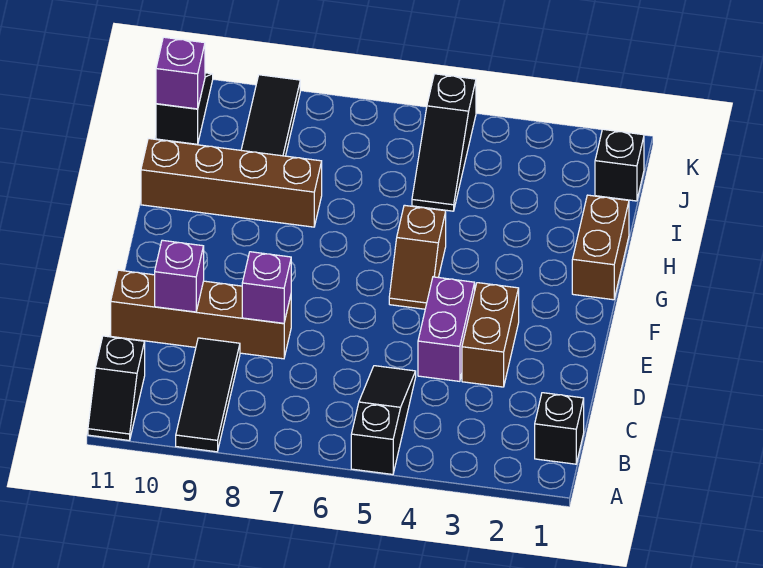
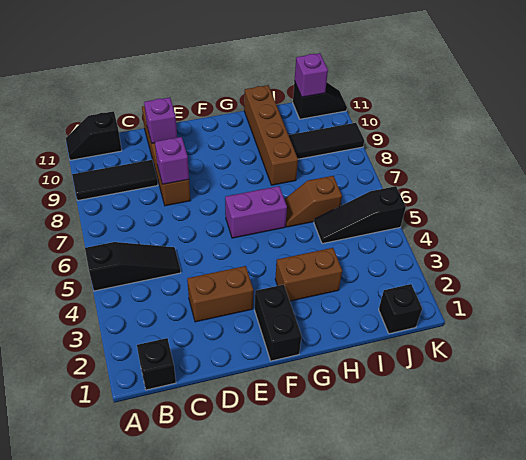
purple brick D4:E4 level 1 -> purple brick F6:G6 level 1
none -> black brick F1:F2 level 1
brown slope F5:G5 level 1 top G -> brown slope H6:I6 level 1 top I
brown brick G1:H1 level 1 -> brown brick G3:H3 level 1

